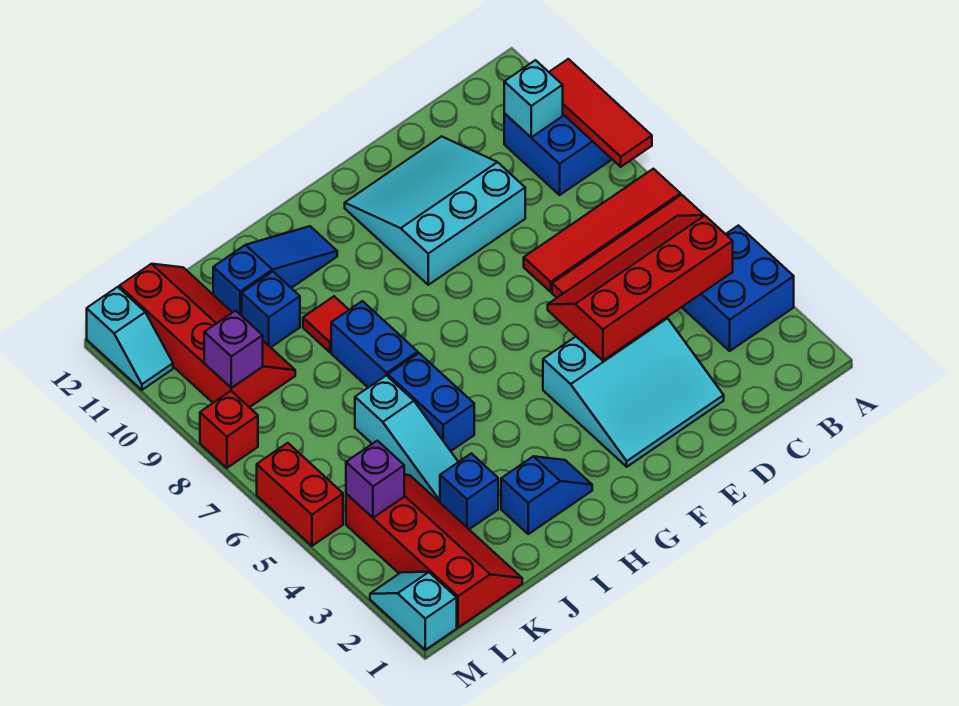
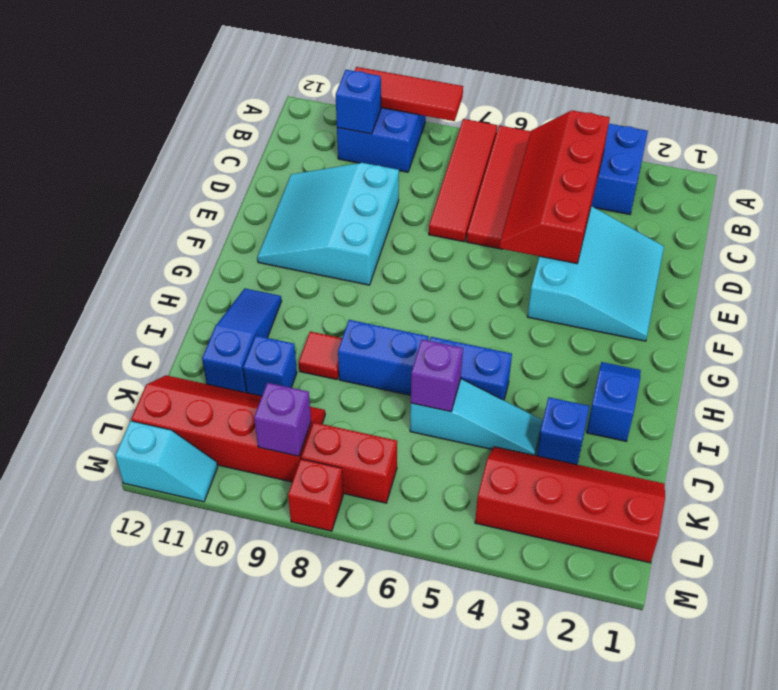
cyan brick B10 level 2 -> blue brick B10 level 2
purple brick L4 level 2 -> purple brick J6 level 2
cyan slope M1:M2 level 1 top 1 -> none
red brick M5:M6 level 1 -> red brick L7:L8 level 1

